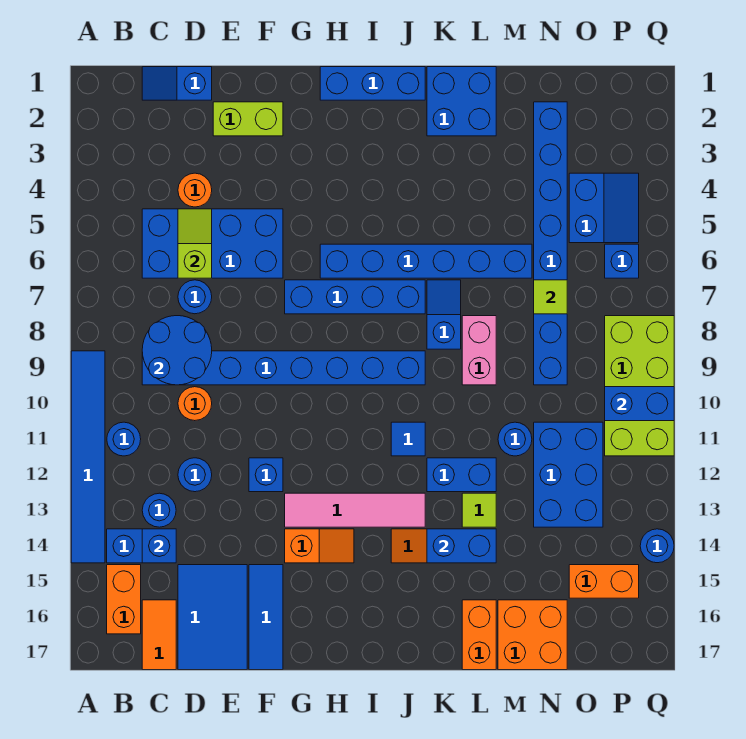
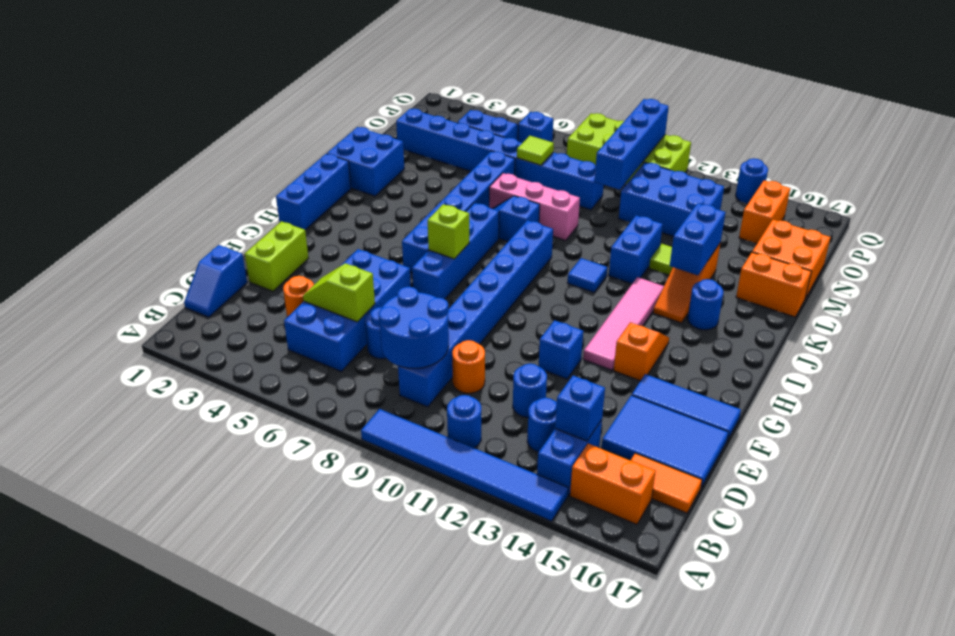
none -> lime brick H7 level 2
pink brick L8:L9 level 1 -> pink brick L7:L9 level 1
blue round brick M11 level 1 -> blue round brick J15 level 1
blue brick P10:Q10 level 2 -> blue brick N10:Q10 level 2

